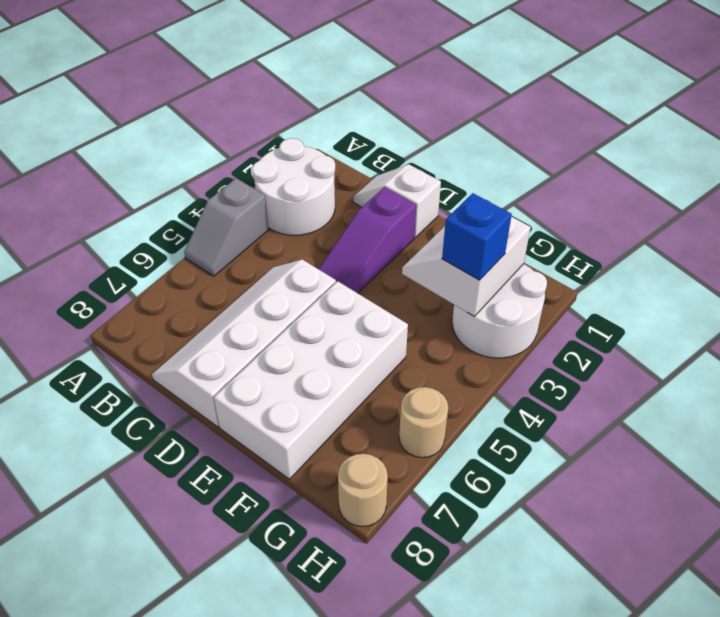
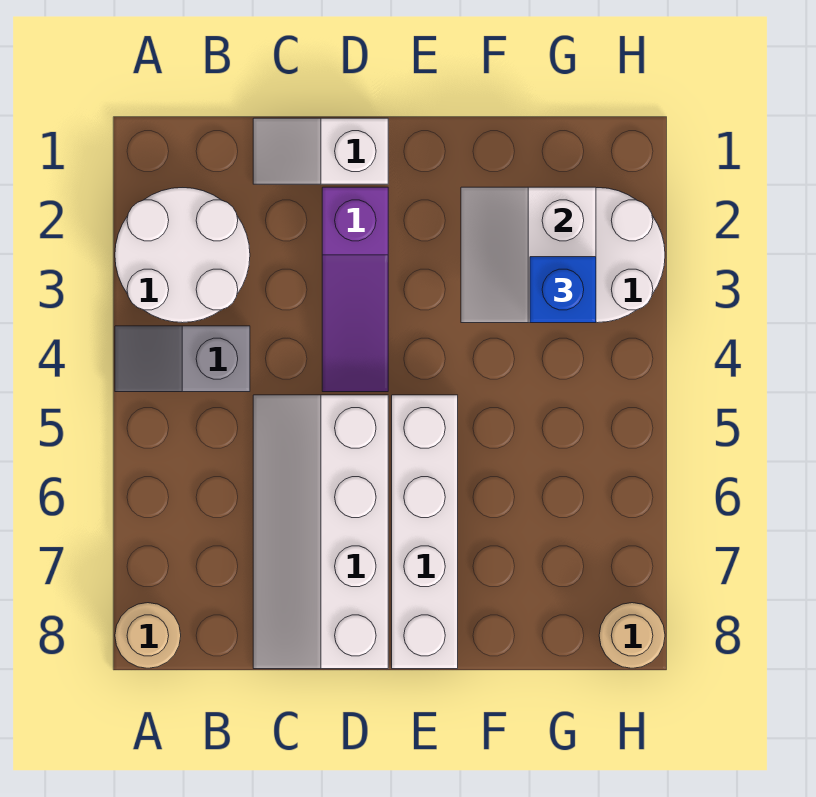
grey slope A4:A5 level 1 top 4 -> grey slope A4:B4 level 1 top B
white brick E5:F8 level 1 -> white brick E5:E8 level 1
tan round brick H6 level 1 -> tan round brick A8 level 1

